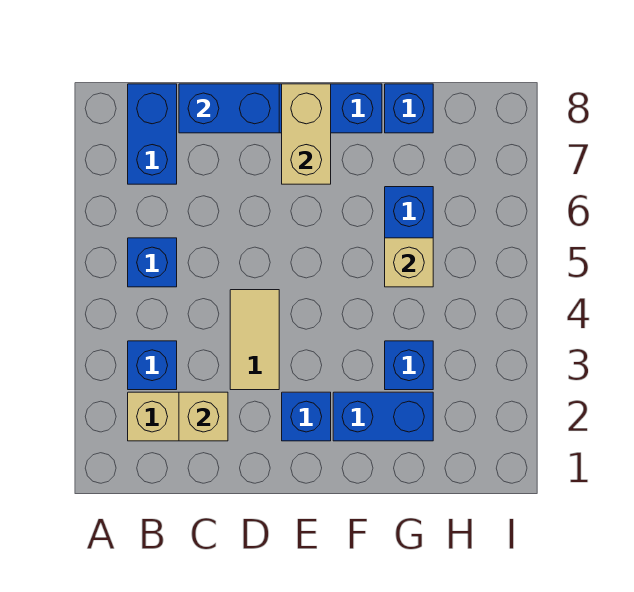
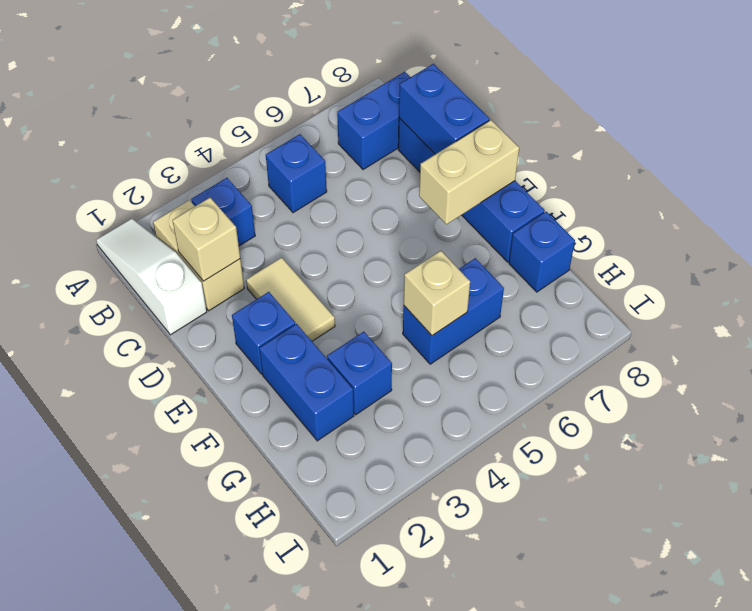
none -> white slope A1:C1 level 1 top C
tan tile D3:D4 level 1 -> tan tile D3:E3 level 1

